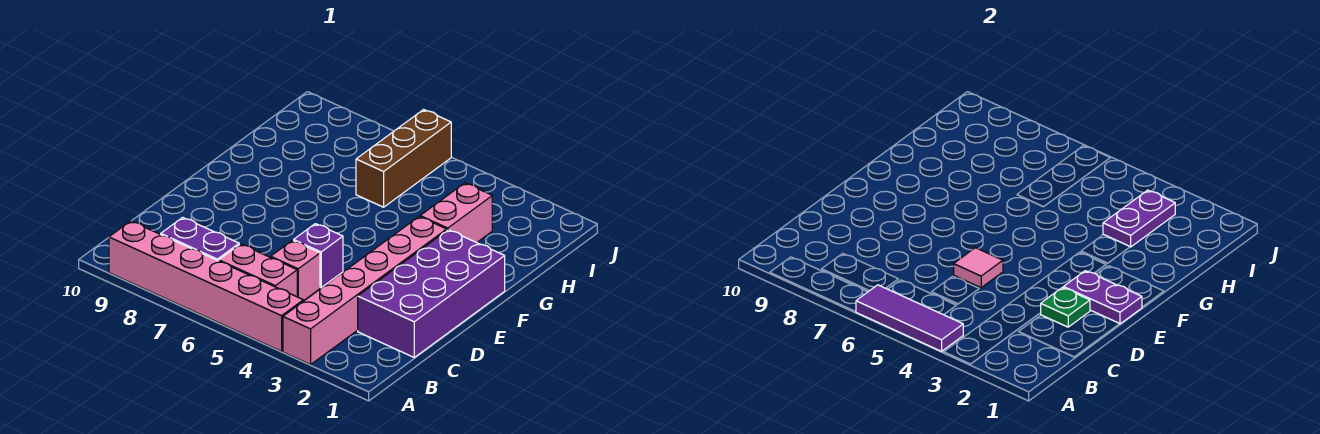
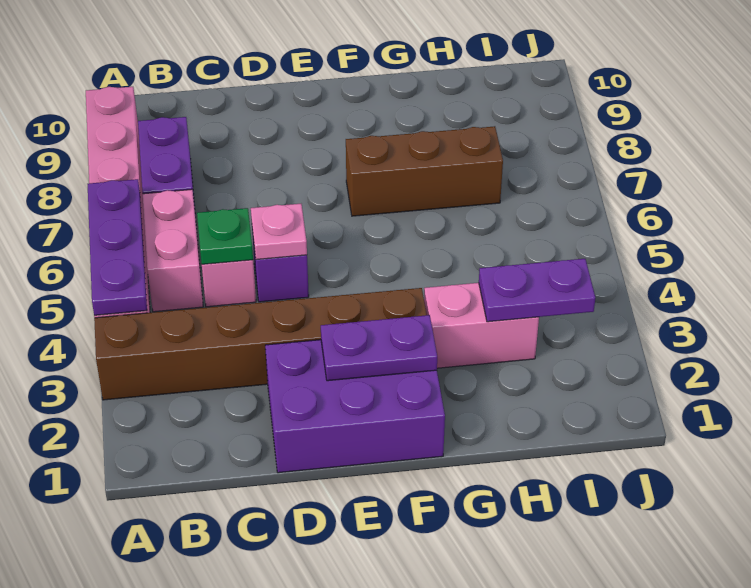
pink brick A3:F3 level 1 -> brown brick A3:F3 level 1
purple tile A4:A6 level 2 -> purple plate A4:A6 level 2
purple brick C1:F2 level 1 -> purple brick D1:F2 level 1
green plate D2 level 2 -> green plate C5 level 2
pink tile D5 level 2 -> pink plate D5 level 2
purple plate E1:E2 level 2 -> purple plate E2:F2 level 2
brown brick H6:J6 level 1 -> brown brick F7:H7 level 1

